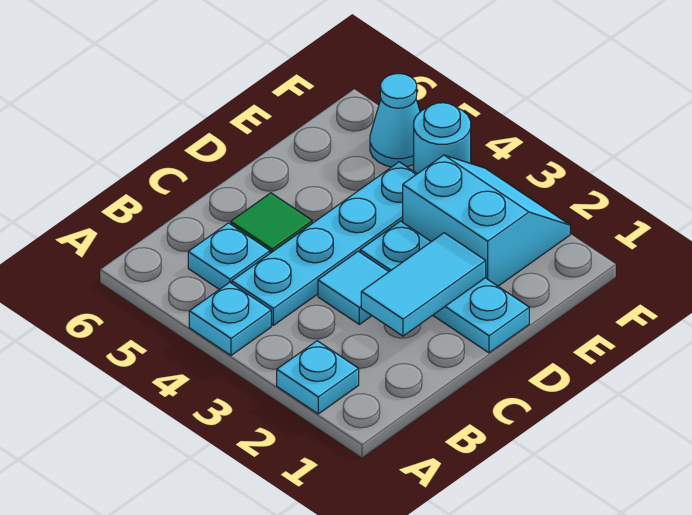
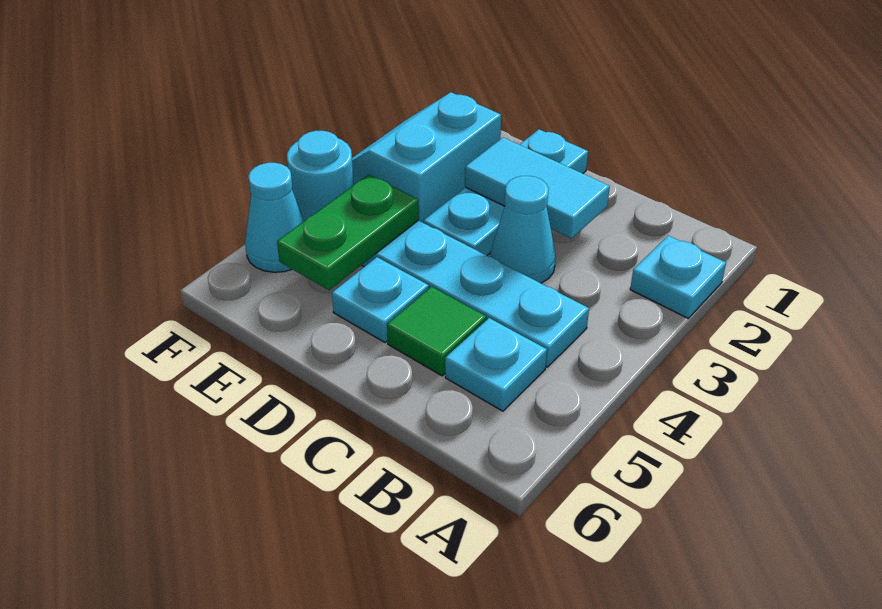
cyan plate A4 level 1 -> cyan plate D5 level 1
cyan tile C3 level 1 -> cyan cone C3 level 1
none -> green plate E4:E5 level 2

